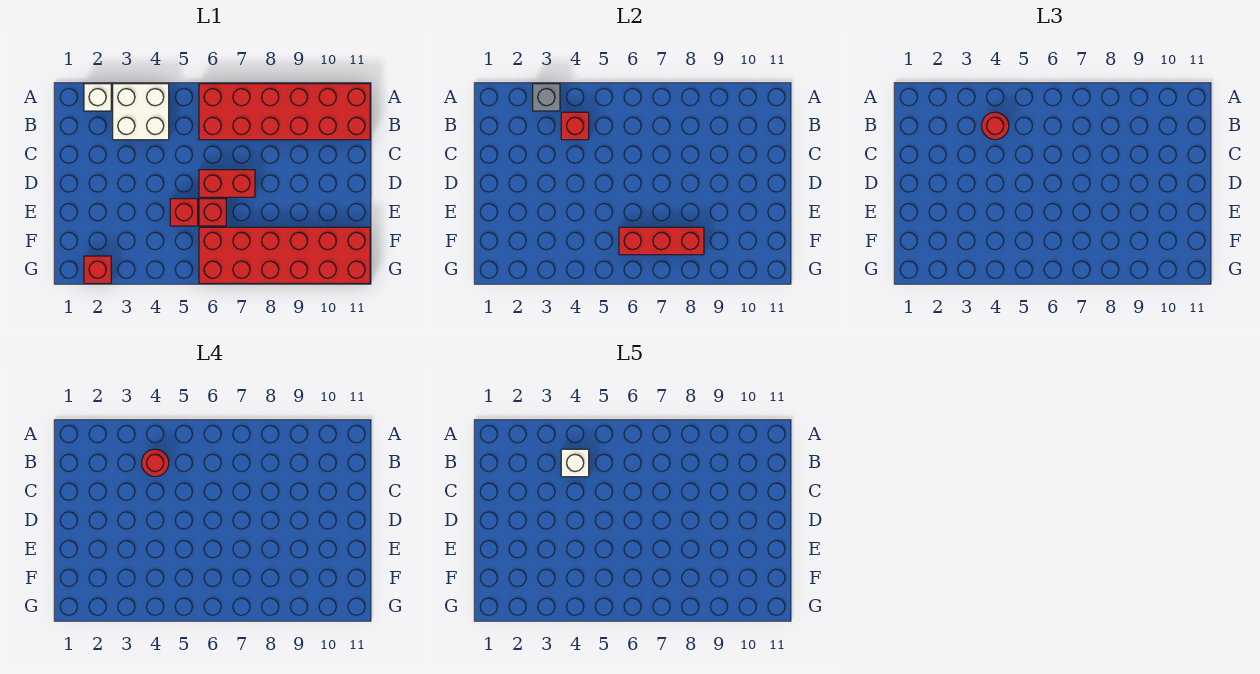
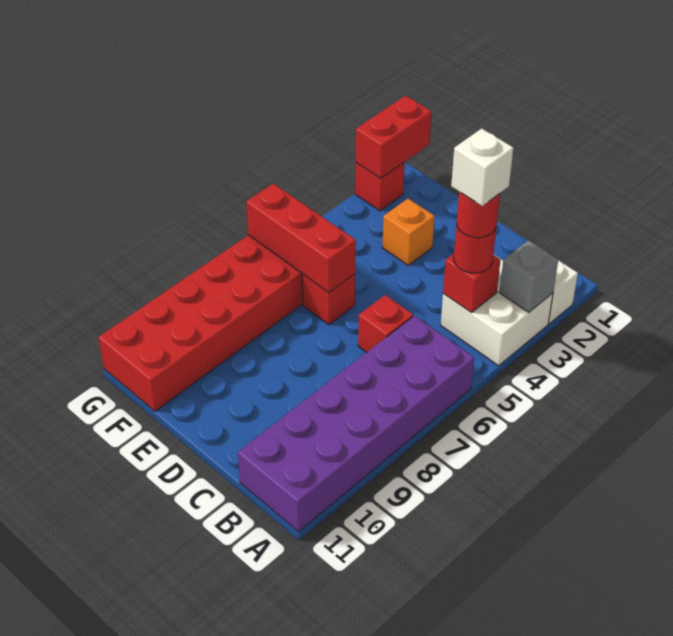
red brick A6:B11 level 1 -> purple brick A6:B11 level 1
red brick D6:D7 level 1 -> red brick G1:G2 level 2
none -> orange brick E3 level 1
red brick E5 level 1 -> red brick C6 level 1
red brick F6:F8 level 2 -> red brick E6:G6 level 2

